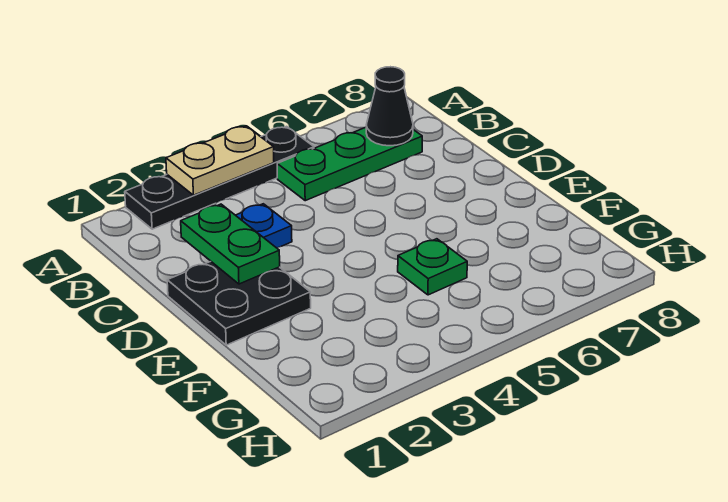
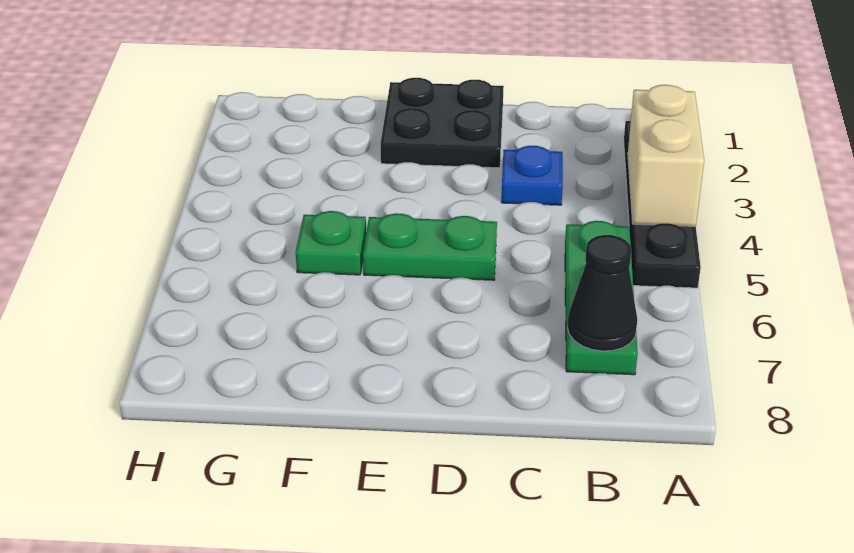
tan plate A3:A4 level 2 -> tan brick A3:A4 level 2
green plate C2:D2 level 2 -> green plate D5:E5 level 1

